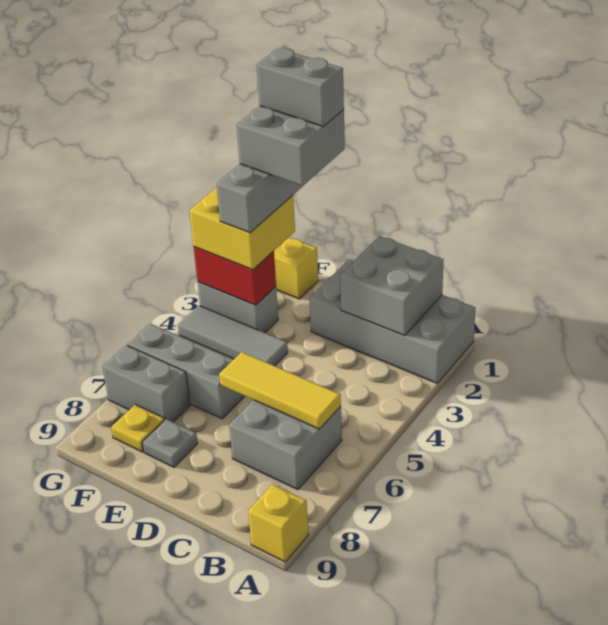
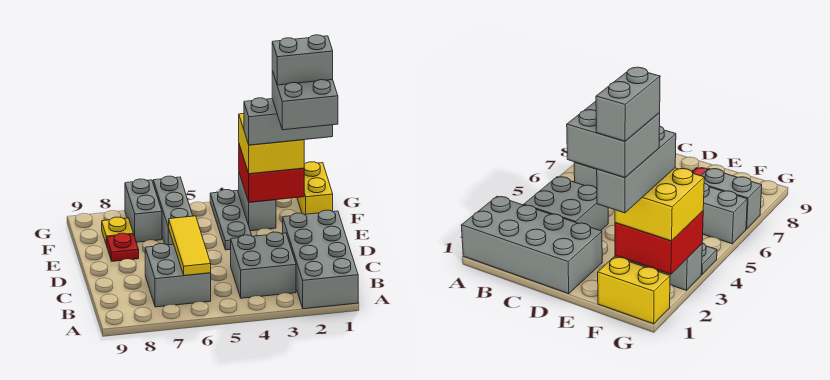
yellow brick A9 level 1 -> none
grey brick B1:C2 level 2 -> grey brick B3:C4 level 1
grey brick E1:F1 level 6 -> grey brick F1:F2 level 6
grey tile E4:G4 level 1 -> grey plate E4:G4 level 1
grey plate E8 level 1 -> red plate E8 level 1
red brick F3:G3 level 2 -> red brick F2:G3 level 2

